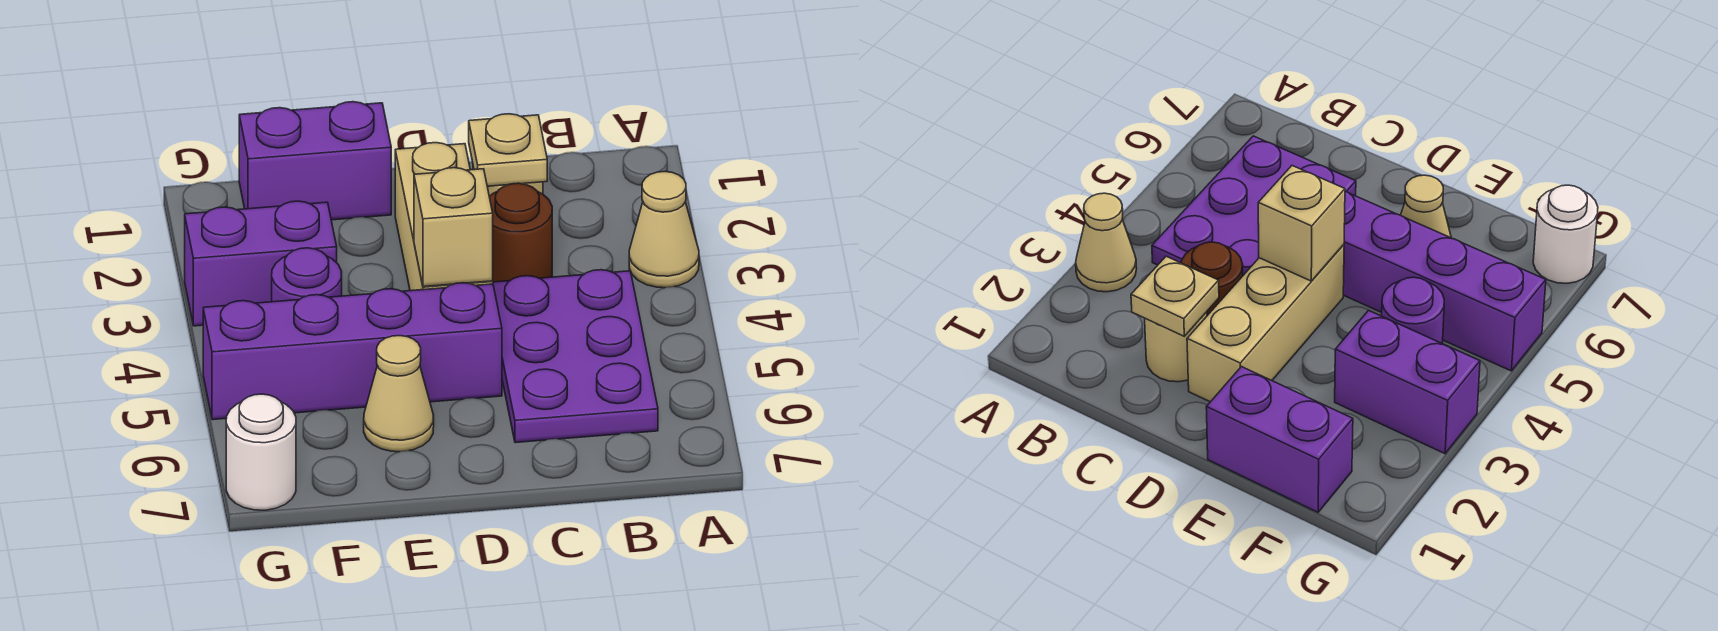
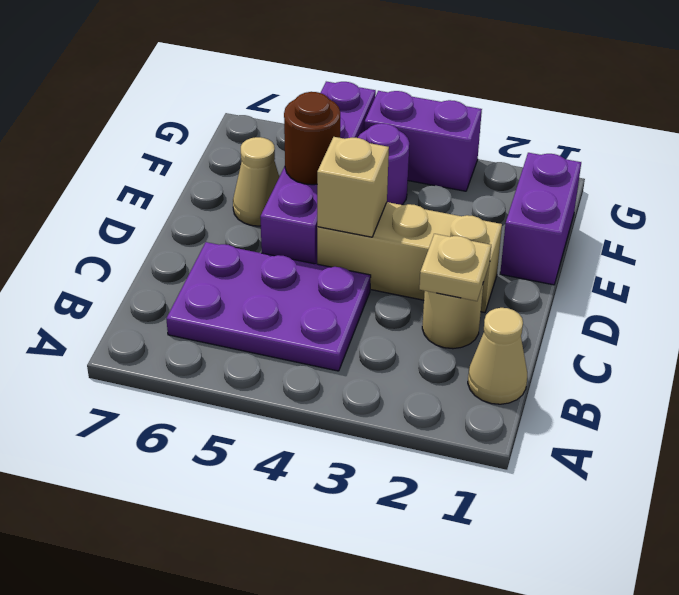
tan cone A3 level 1 -> tan cone B1 level 1
brown round brick C3 level 1 -> brown round brick E5 level 2
purple brick F3:G3 level 1 -> purple brick G3:G4 level 1
white round brick G7 level 1 -> none

